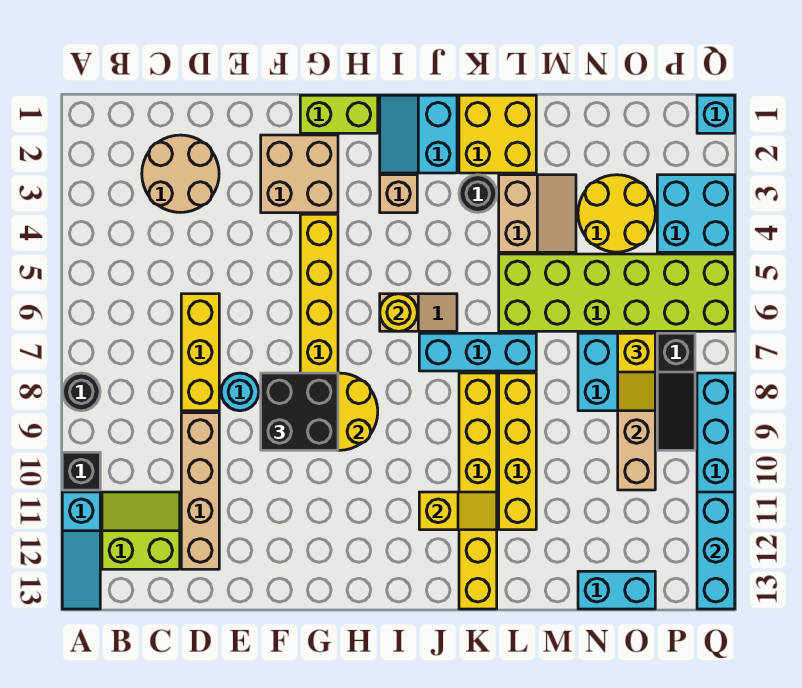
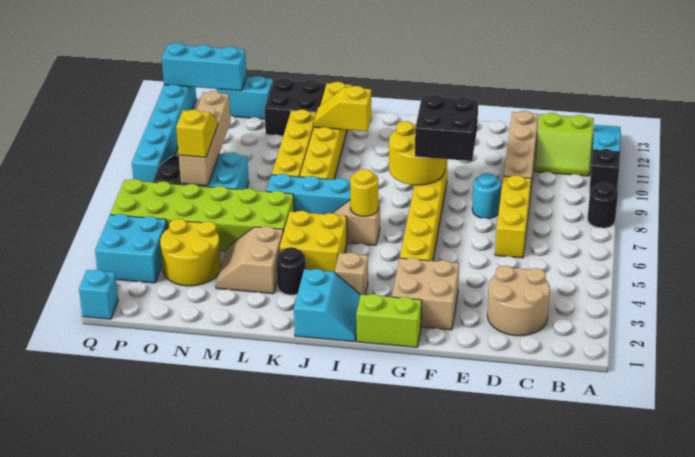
yellow brick K1:L2 level 1 -> yellow brick J4:K5 level 1
none -> black brick L12:M13 level 1
cyan brick Q11:Q13 level 2 -> cyan brick O13:Q13 level 2

